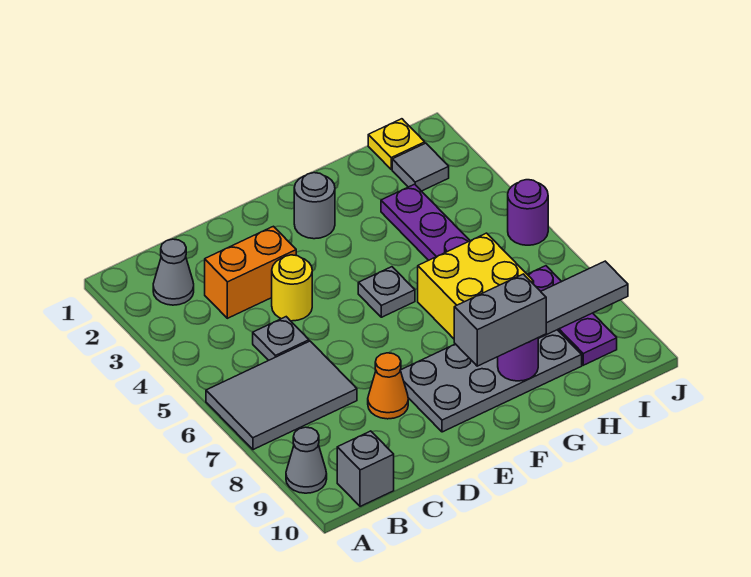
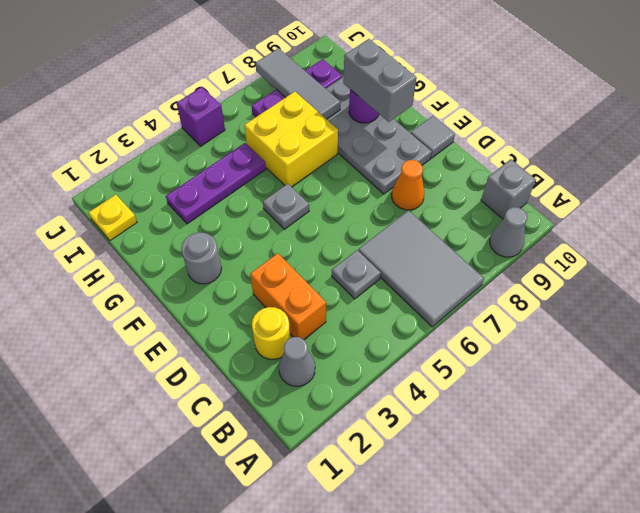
yellow round brick D4 level 1 -> yellow round brick C2 level 1
grey tile I2 level 1 -> grey tile E10 level 1
purple round brick J5 level 1 -> purple brick J5 level 1

